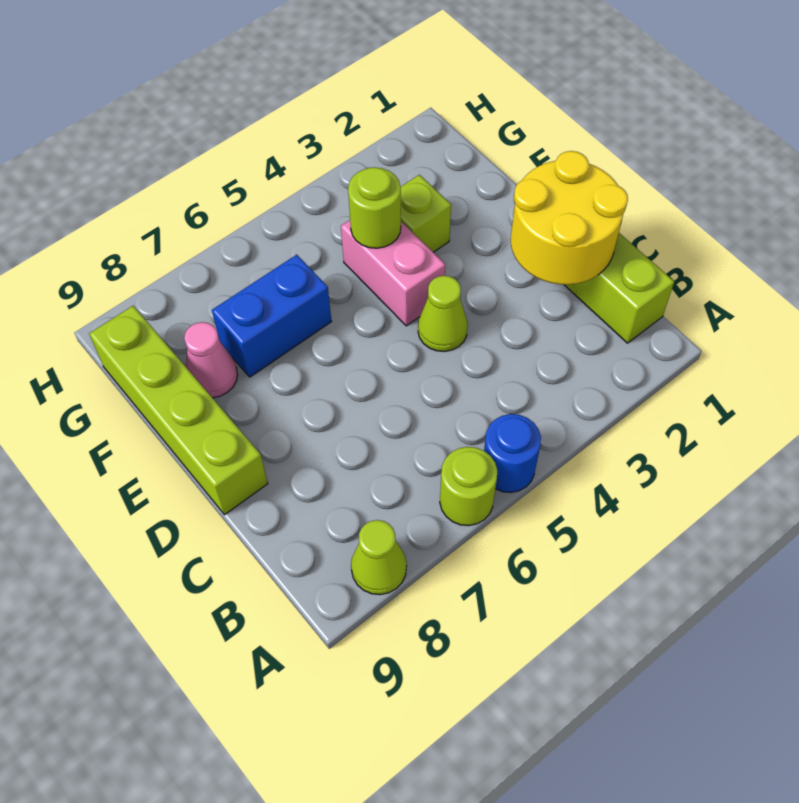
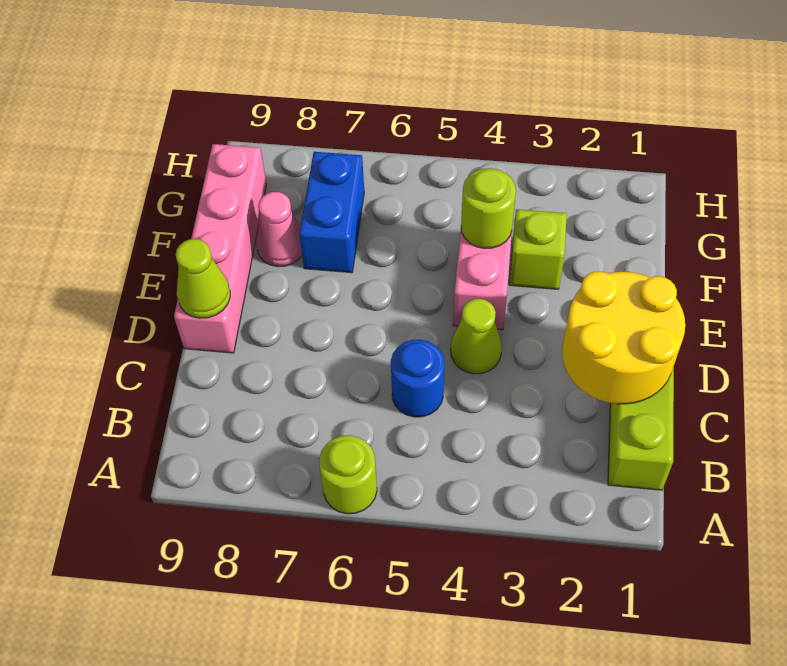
blue round brick A5 level 1 -> blue round brick C5 level 1
lime cone A8 level 1 -> lime cone D9 level 2
lime brick D9:G9 level 1 -> pink brick D9:G9 level 1
blue brick F6:F7 level 1 -> blue brick F7:G7 level 1

